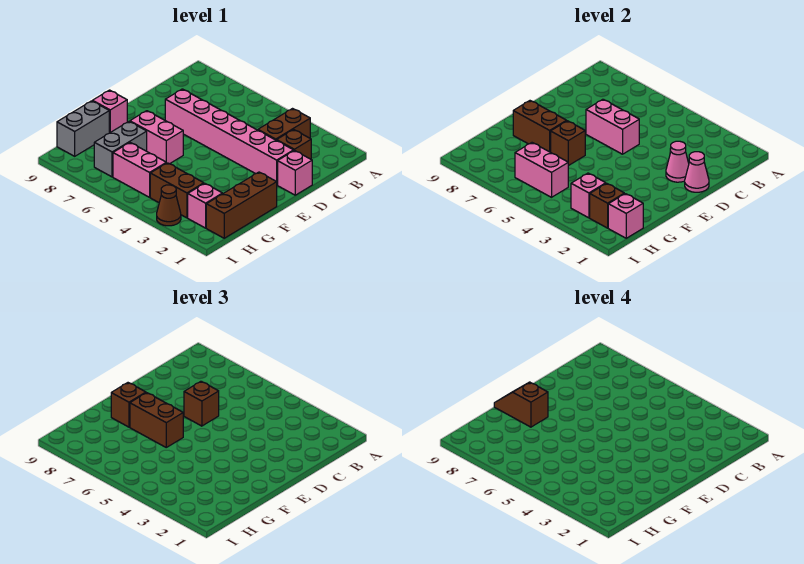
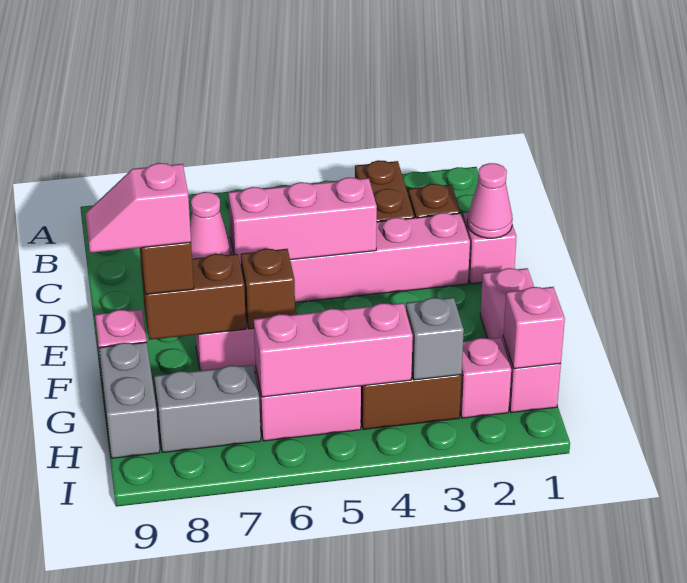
pink cone D2 level 2 -> pink cone D7 level 2
pink brick D5:D6 level 2 -> pink brick D4:D6 level 2
brown brick D6 level 3 -> none
brown brick F1:H1 level 1 -> pink brick F1:H1 level 1
brown brick F6:F7 level 3 -> none
brown slope F8:F9 level 4 top 8 -> pink slope F8:F9 level 4 top 8
grey brick G7:H7 level 1 -> grey brick H7:H8 level 1
brown brick H2 level 2 -> none
pink brick H3 level 2 -> grey brick H3 level 2
pink brick H5:H6 level 2 -> pink brick H4:H6 level 2
brown cone I3 level 1 -> none

